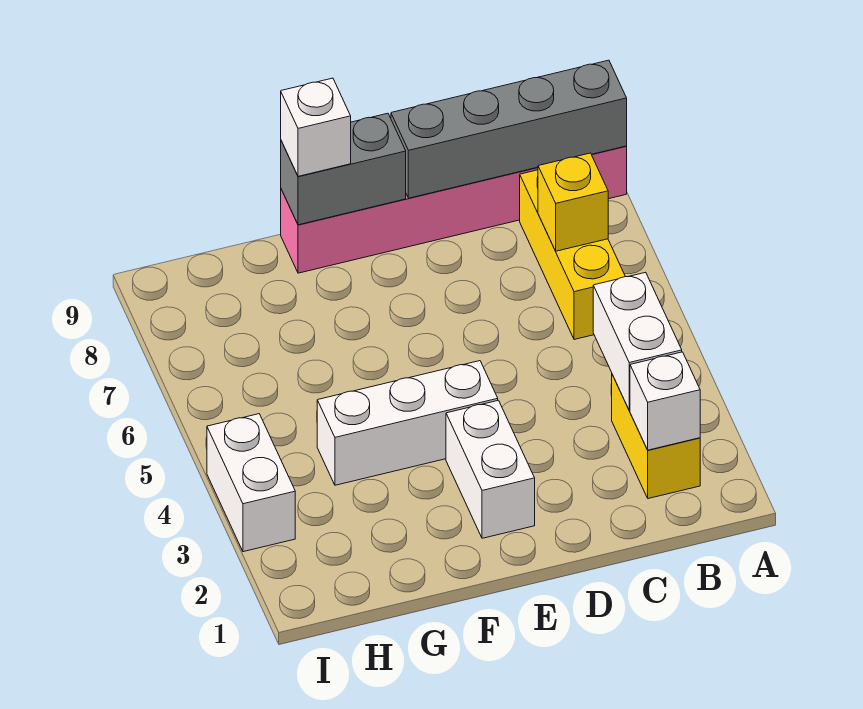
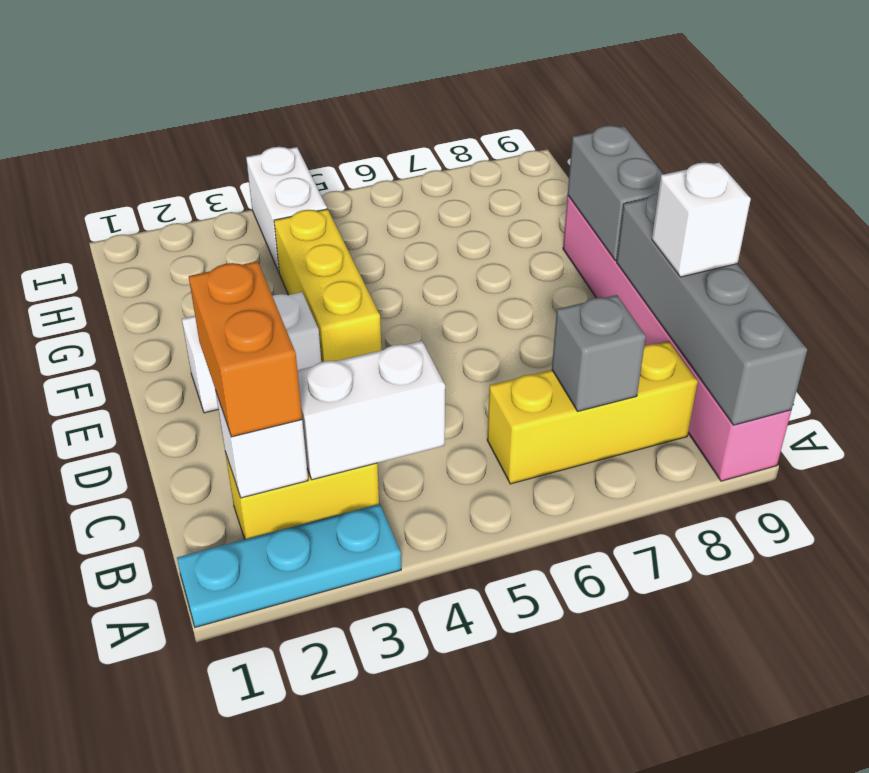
none -> cyan plate A1:A3 level 1
none -> orange brick B2:C2 level 3
yellow brick B7 level 2 -> grey brick B7 level 2
white brick E4:G4 level 1 -> yellow brick E4:G4 level 1
white brick F9 level 3 -> white brick C9 level 3
white brick I3:I4 level 1 -> white brick H4:I4 level 1

